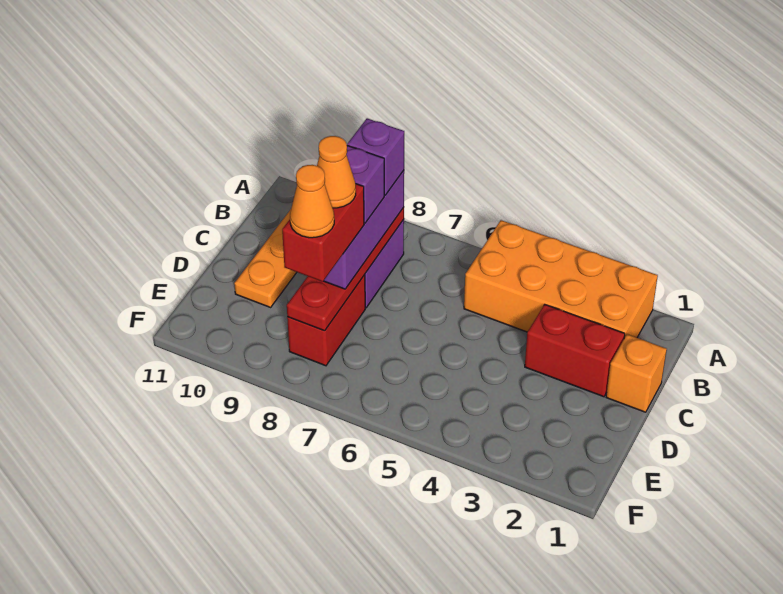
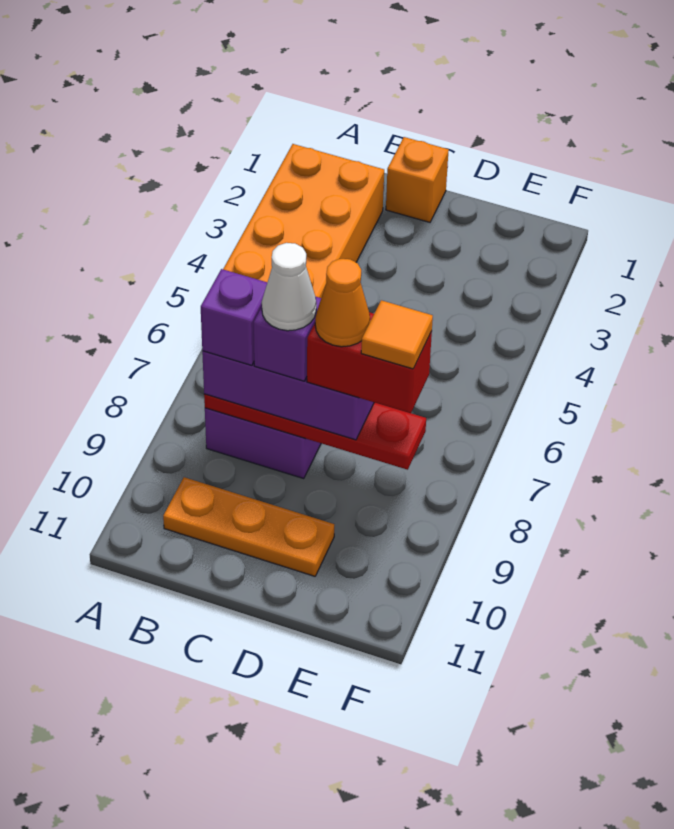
red brick C2:C3 level 1 -> none
none -> white cone C8 level 5
red brick D8:E8 level 1 -> none
orange cone E8 level 5 -> orange tile E8 level 5

